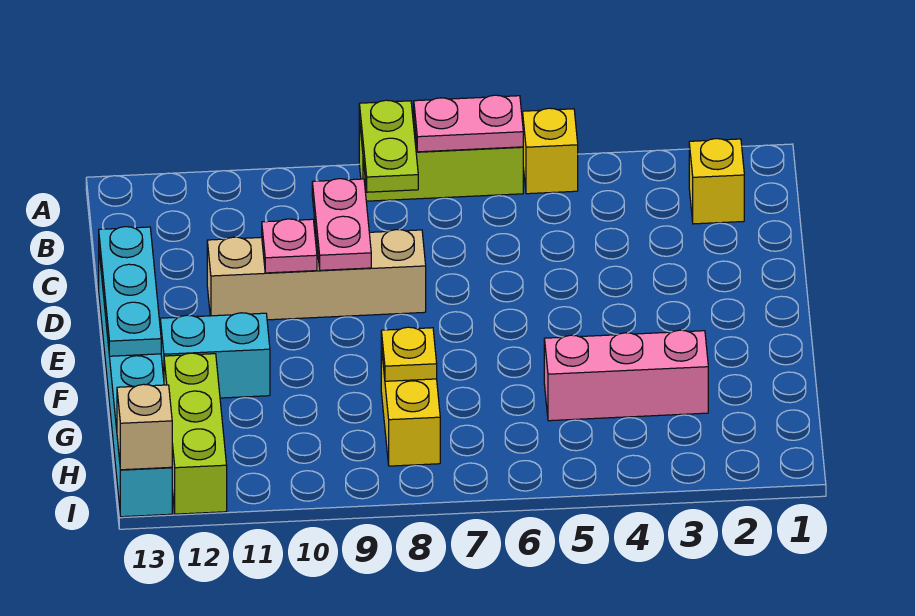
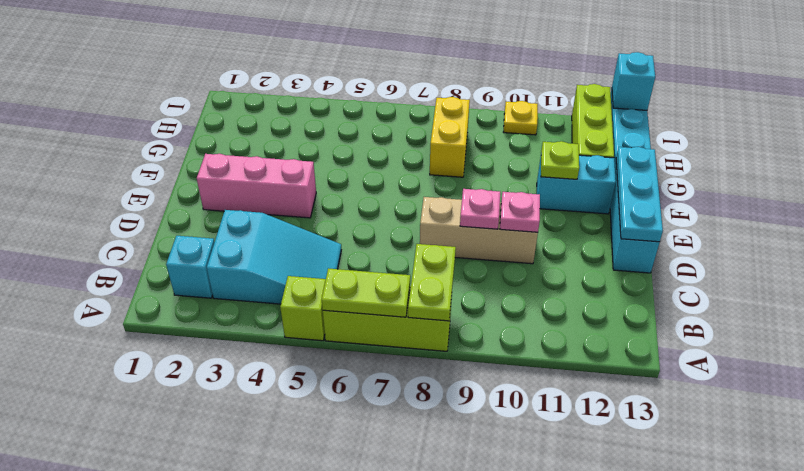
yellow brick A5 level 1 -> lime brick A5 level 1
pink plate A6:A7 level 2 -> lime plate A6:A7 level 2
yellow brick B2 level 1 -> cyan brick B2 level 1
none -> cyan slope B3:C5 level 1 top 3
pink plate C9:D9 level 2 -> pink plate D9 level 2
tan brick D8:D11 level 1 -> tan brick D8:D10 level 1
none -> lime plate F11 level 2
pink brick G3:G5 level 1 -> pink brick E2:E4 level 1
yellow plate G8 level 2 -> yellow plate I10 level 1
tan brick I13 level 2 -> cyan brick I13 level 2

